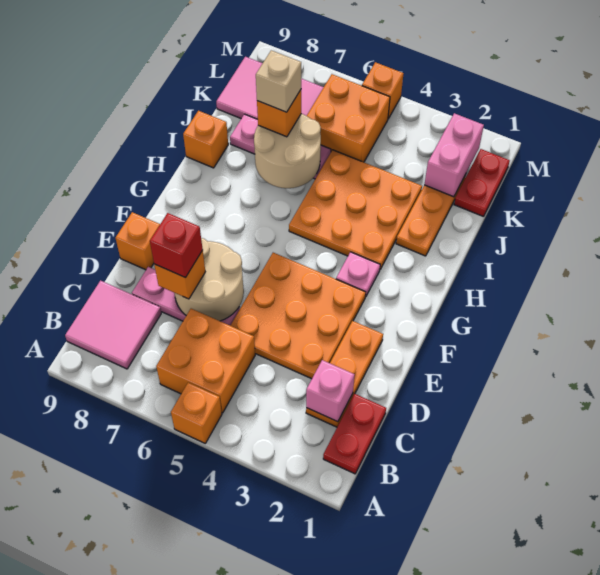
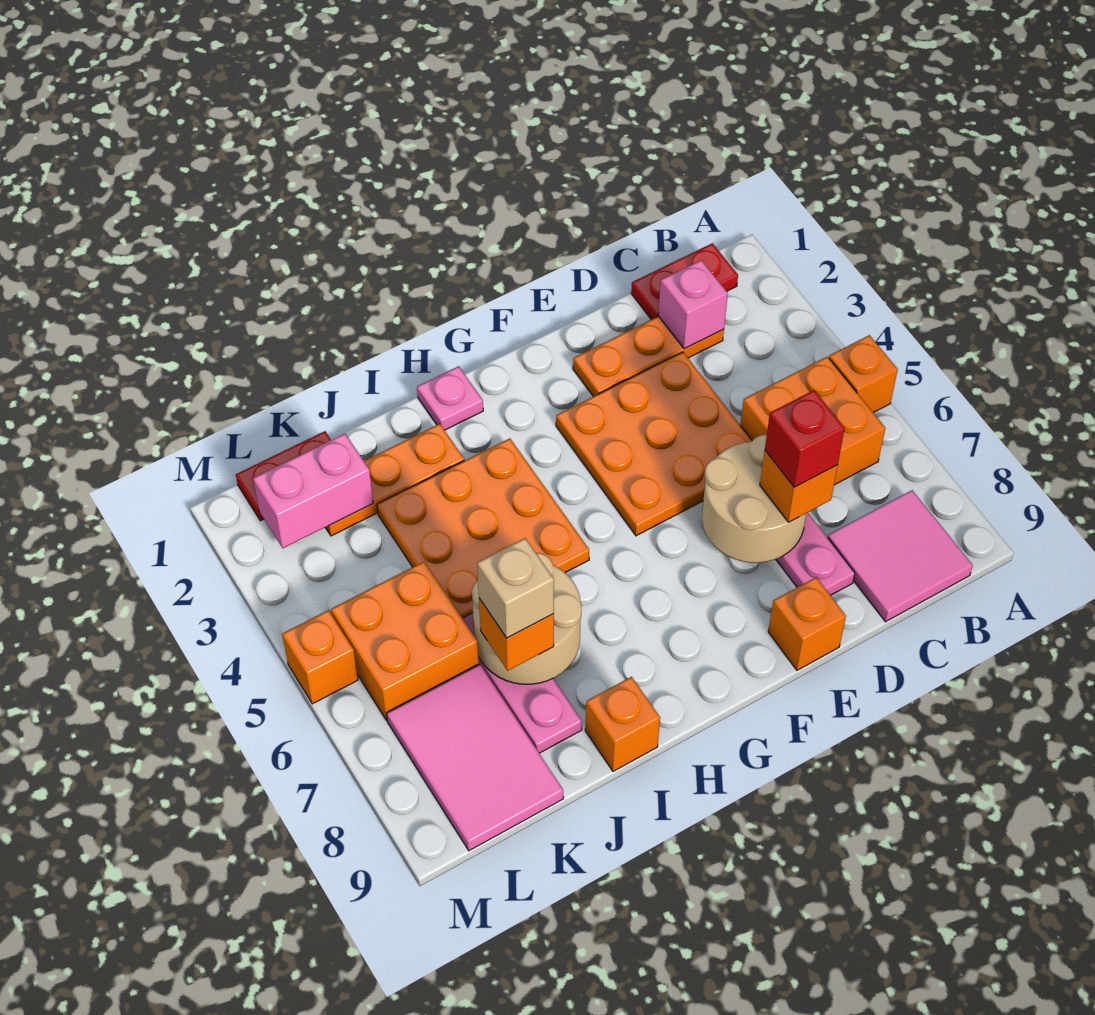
pink plate G3 level 1 -> pink plate H1 level 1

